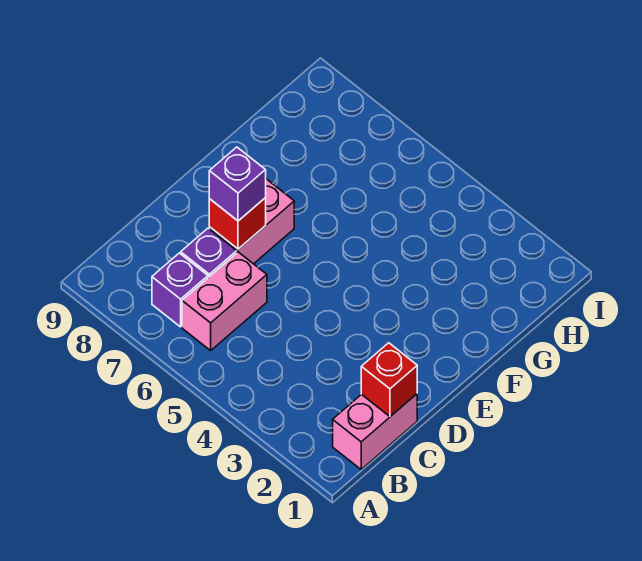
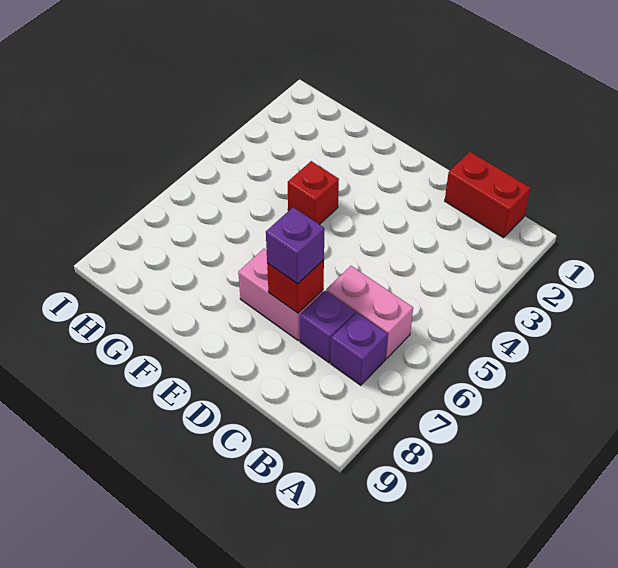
pink brick B1:C1 level 1 -> red brick B1:C1 level 1
red brick C1 level 2 -> red brick F4 level 1

